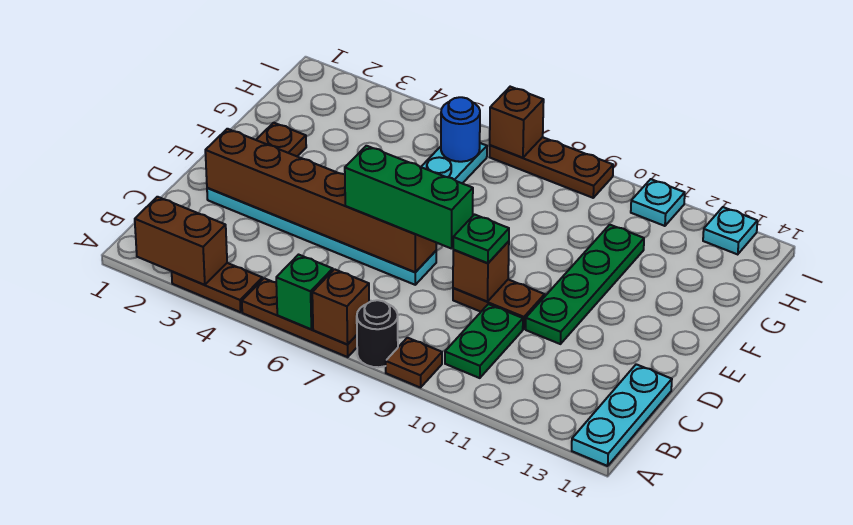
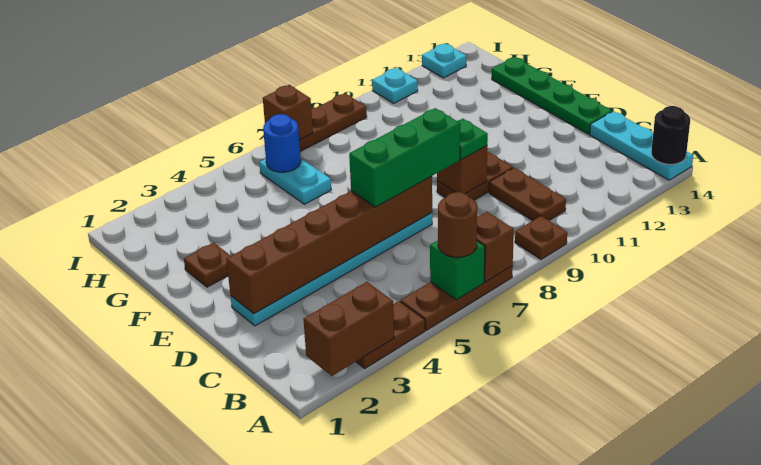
none -> brown round brick A6 level 3
black round brick A8 level 1 -> black round brick A14 level 2
green plate B10:C10 level 1 -> brown plate B10:C10 level 1
green plate D11:G11 level 1 -> green plate D14:G14 level 1

